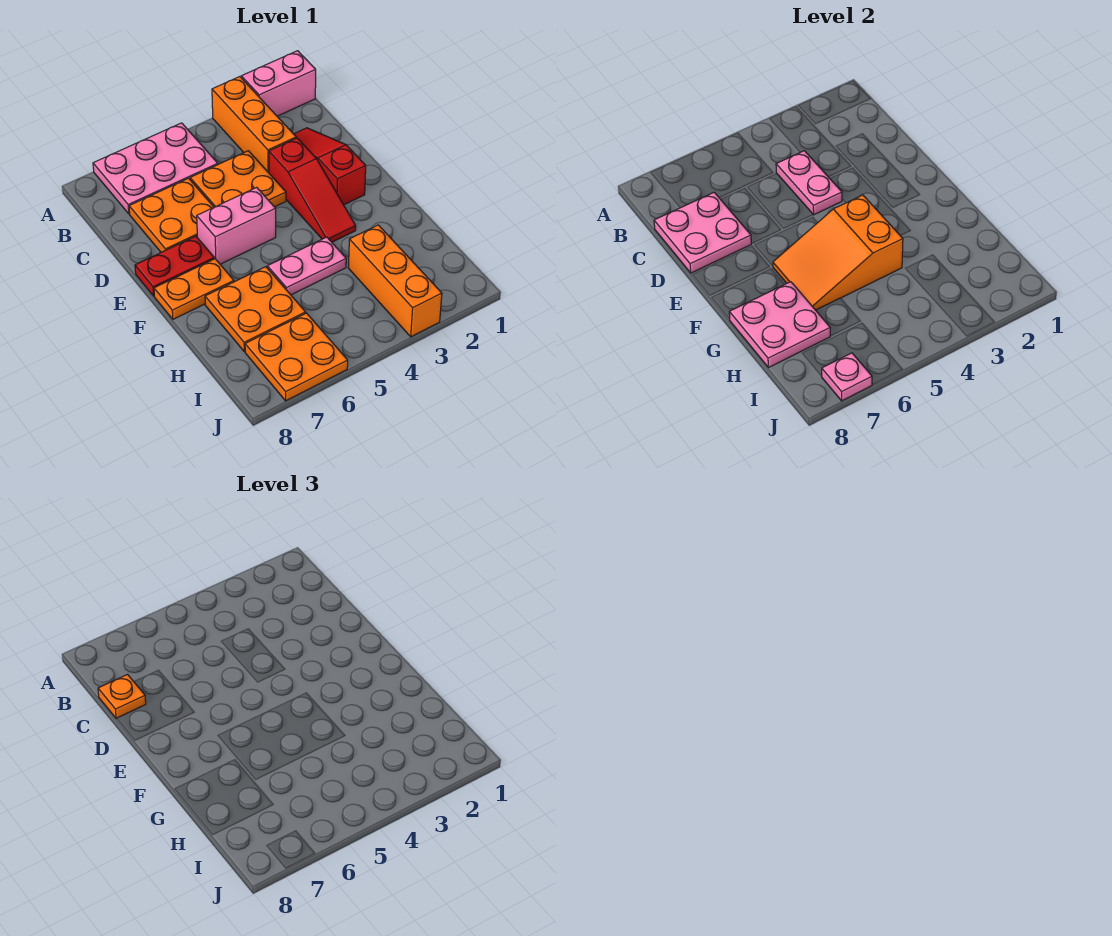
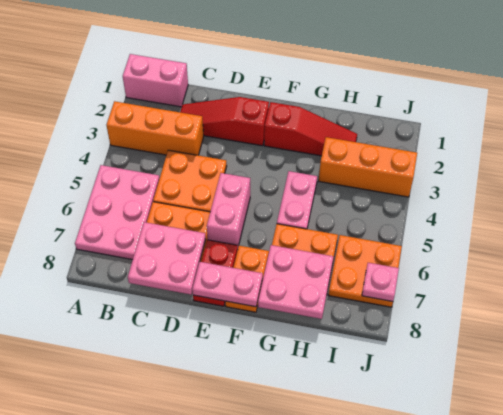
pink brick A1:A2 level 1 -> pink brick A1:B1 level 1
pink plate C4:D4 level 2 -> pink plate E8:F8 level 2
orange plate C8 level 3 -> none
red slope D3:F3 level 1 top D -> red slope F2:H2 level 1 top F
orange slope F4:G6 level 2 top 4 -> none

